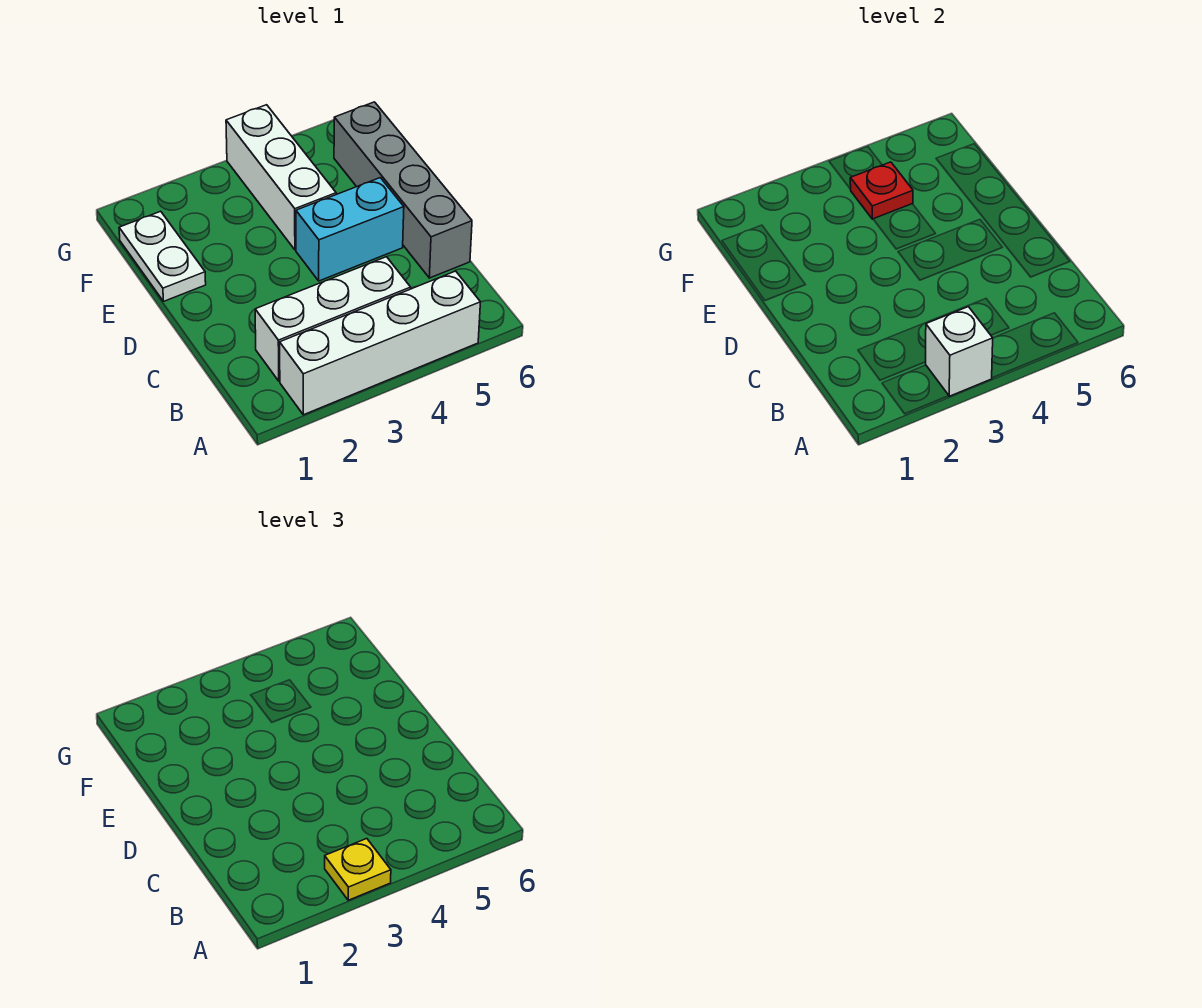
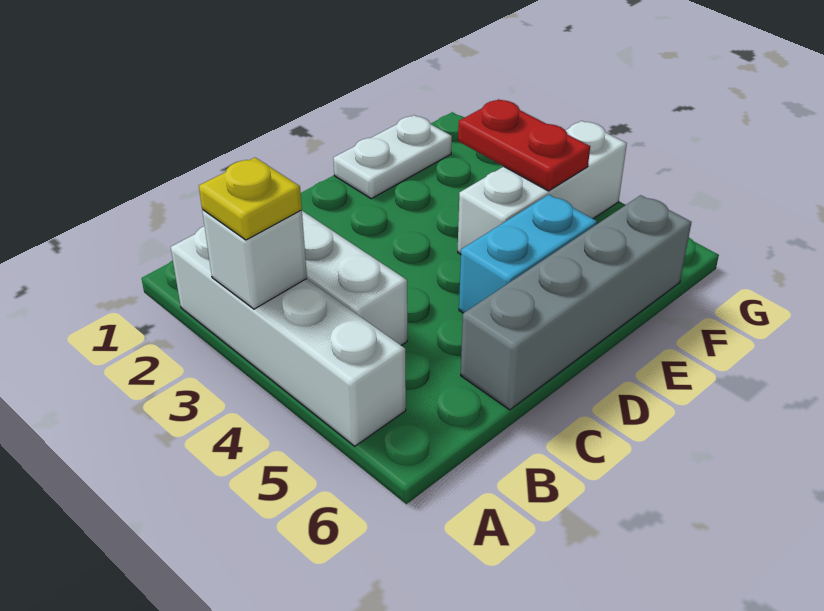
cyan brick D4:D5 level 1 -> cyan brick D5:E5 level 1
red plate F4 level 2 -> red plate F3:F4 level 2

